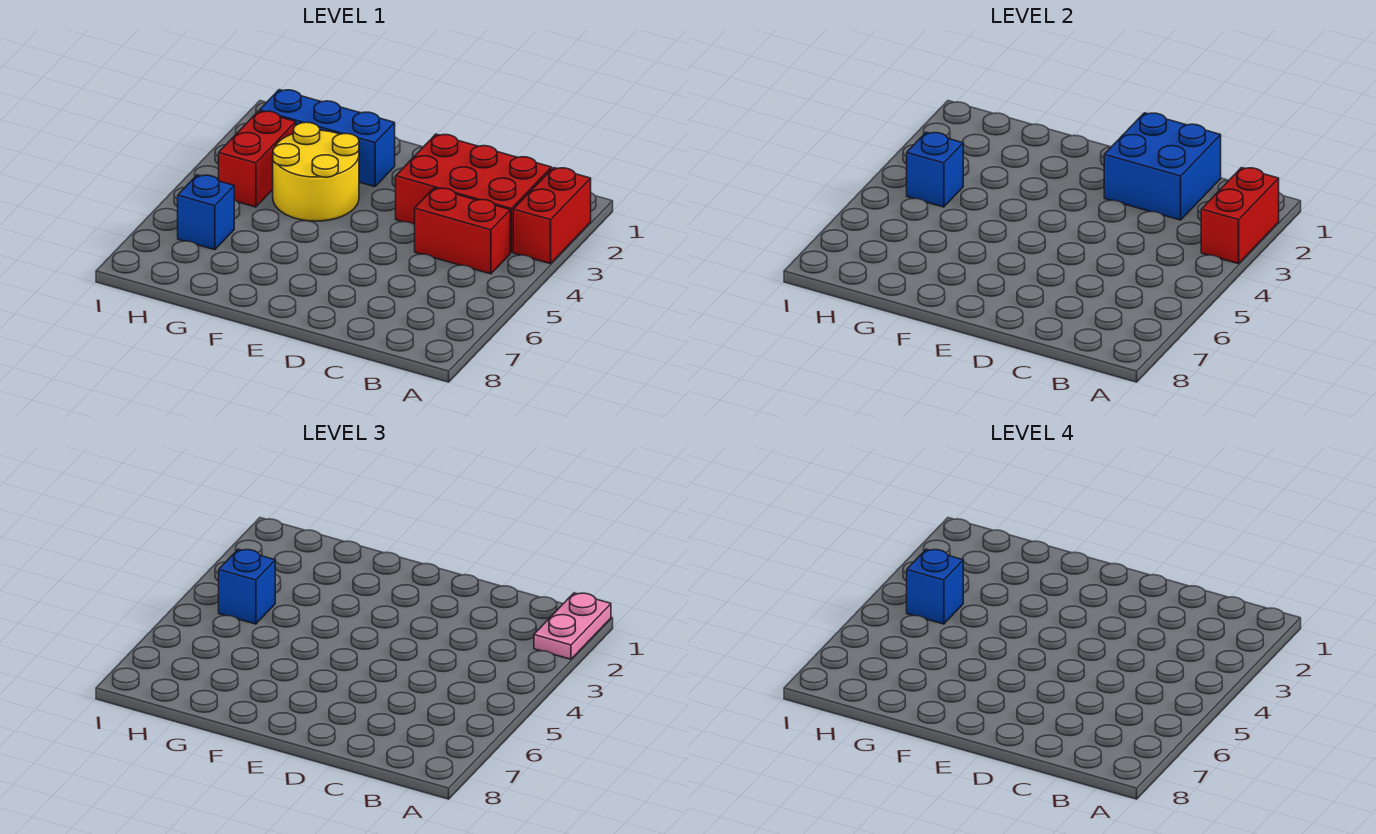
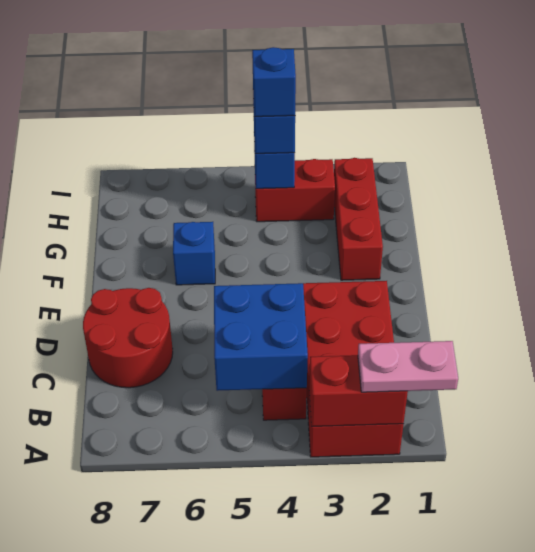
blue brick C1:D2 level 2 -> blue brick B4:C5 level 2
none -> red round brick C7:D8 level 1
blue brick F2:H2 level 1 -> red brick F2:H2 level 1
yellow round brick F3:G4 level 1 -> none
blue brick H6 level 1 -> blue brick F6 level 1

